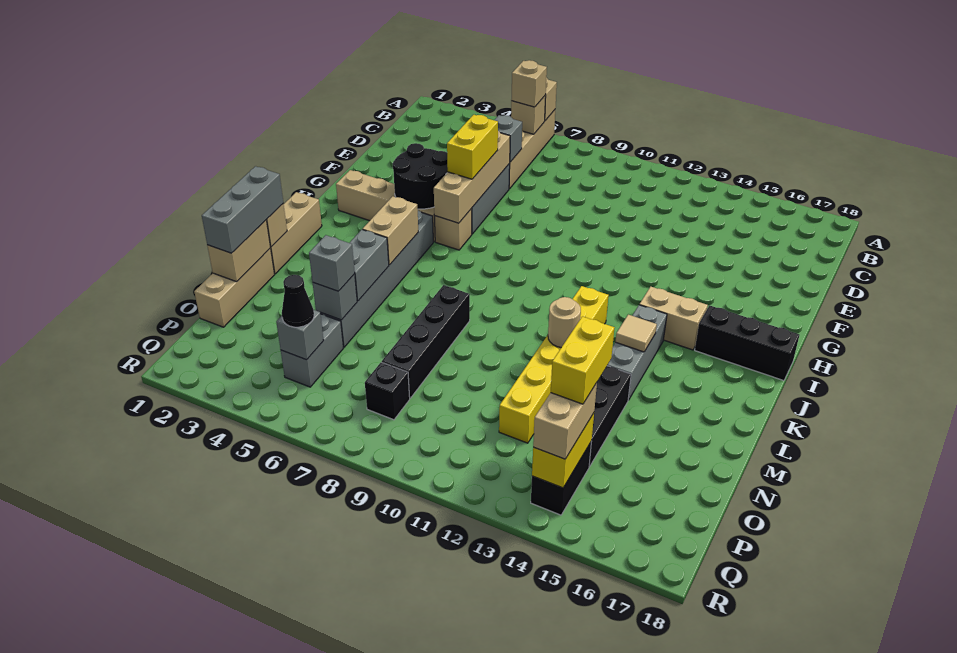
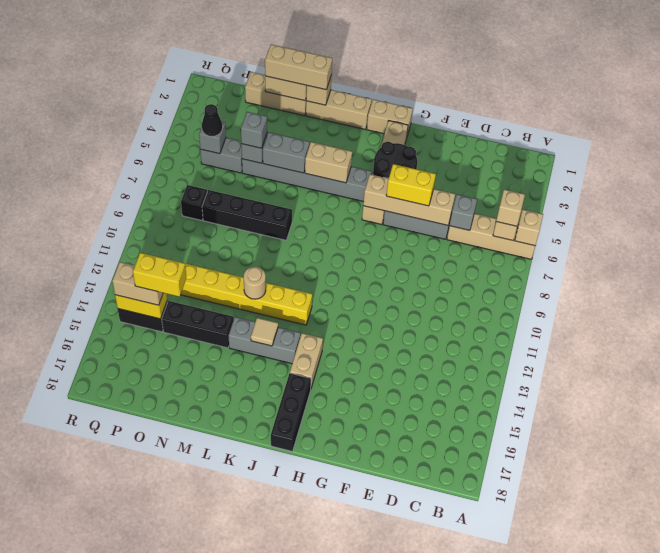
none -> tan brick H1:I1 level 1
grey brick L1:N1 level 3 -> tan brick L1:N1 level 3

